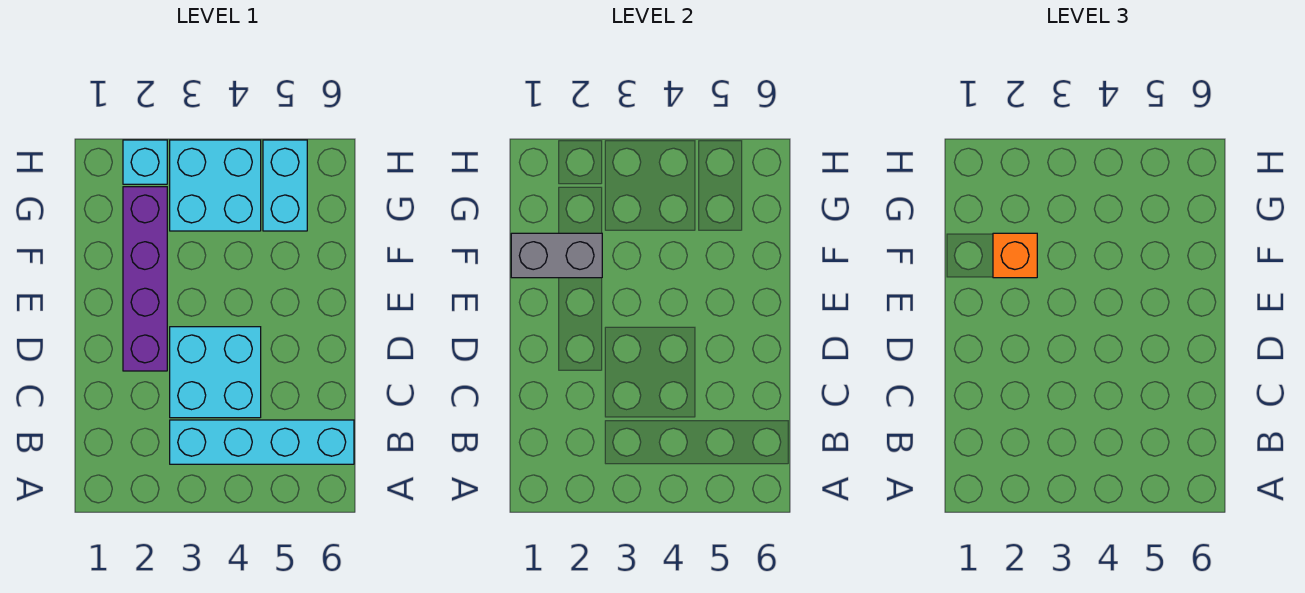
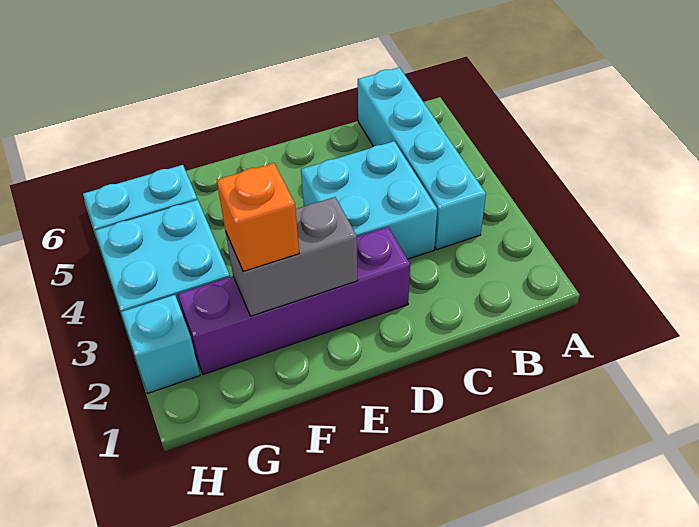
grey brick F1:F2 level 2 -> grey brick E2:F2 level 2

